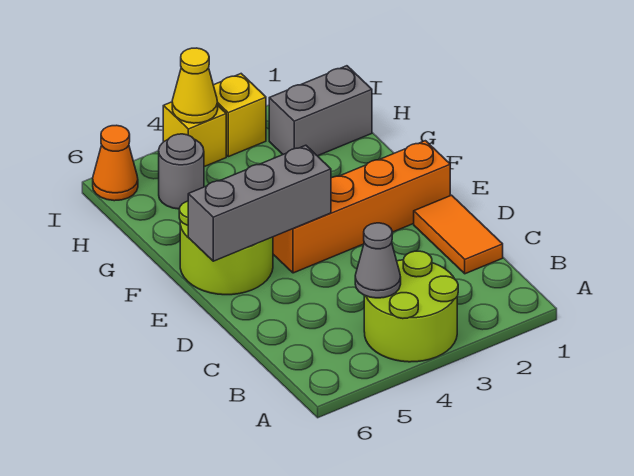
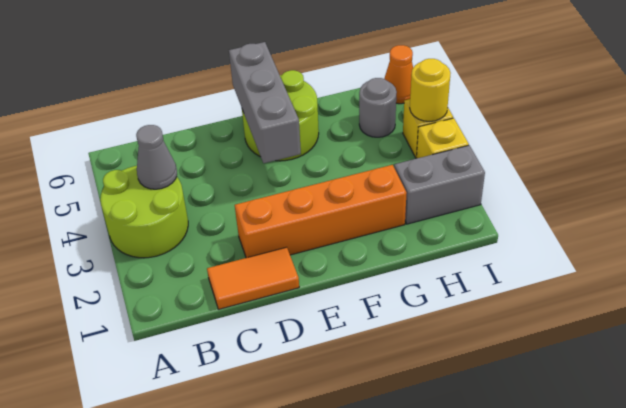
orange brick E1:E4 level 1 -> orange brick D2:G2 level 1
grey brick H1:H2 level 1 -> grey brick H2:I2 level 1
yellow cone I4 level 2 -> yellow round brick I4 level 2

